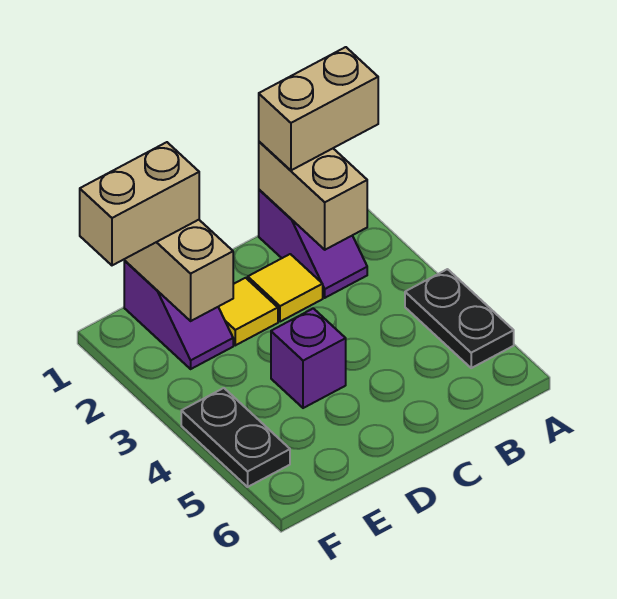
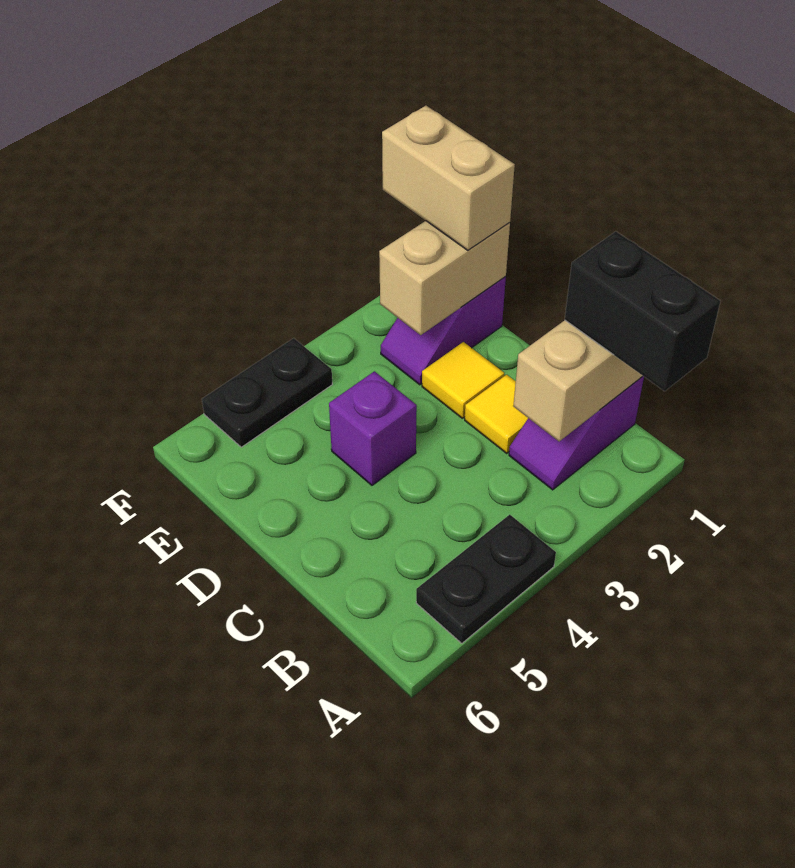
tan brick A1:B1 level 3 -> black brick A1:B1 level 3

